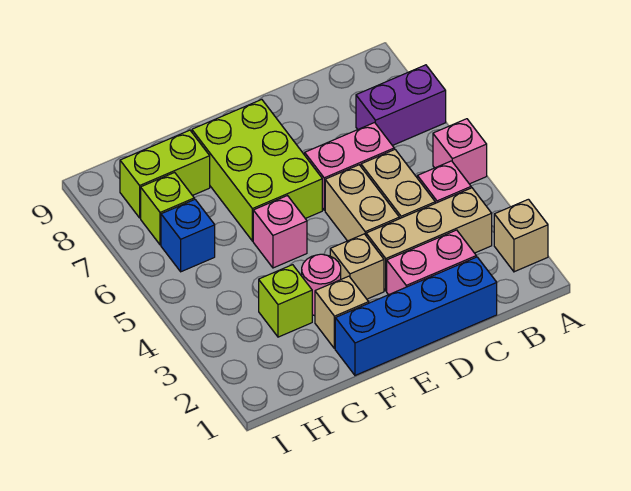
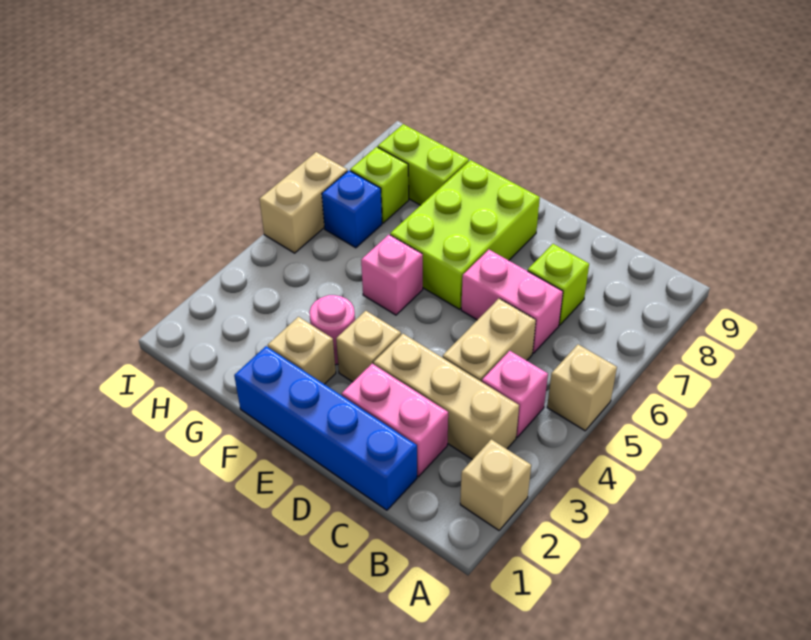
pink brick A5 level 1 -> tan brick A5 level 1
purple brick A7:B7 level 1 -> none
tan brick D4:D5 level 1 -> tan brick I5:I6 level 1
lime brick G3 level 1 -> lime brick C7 level 1

